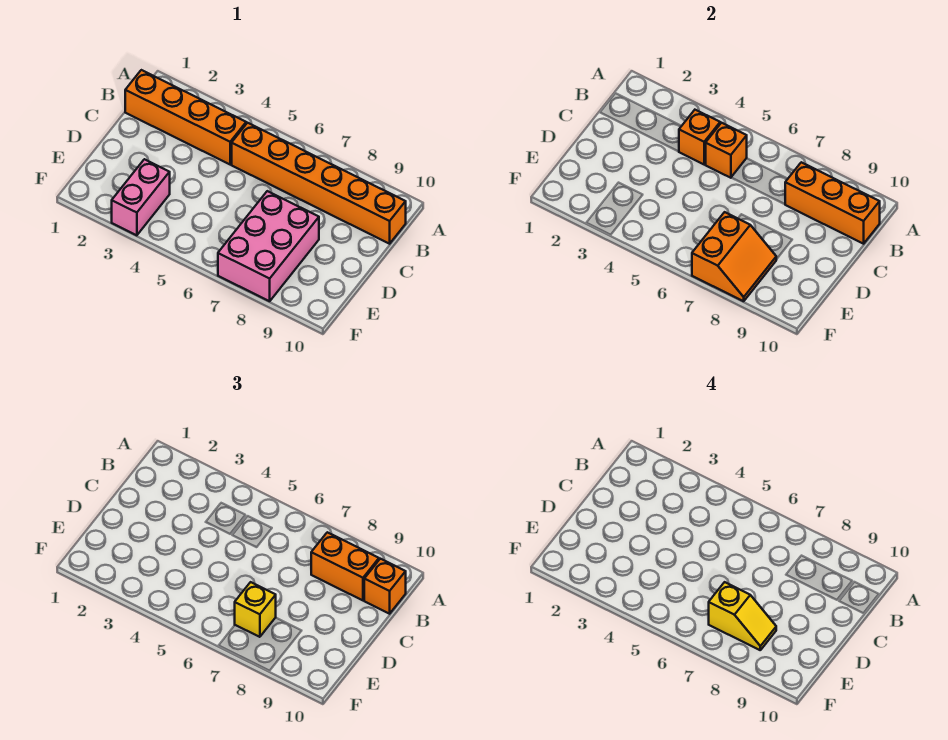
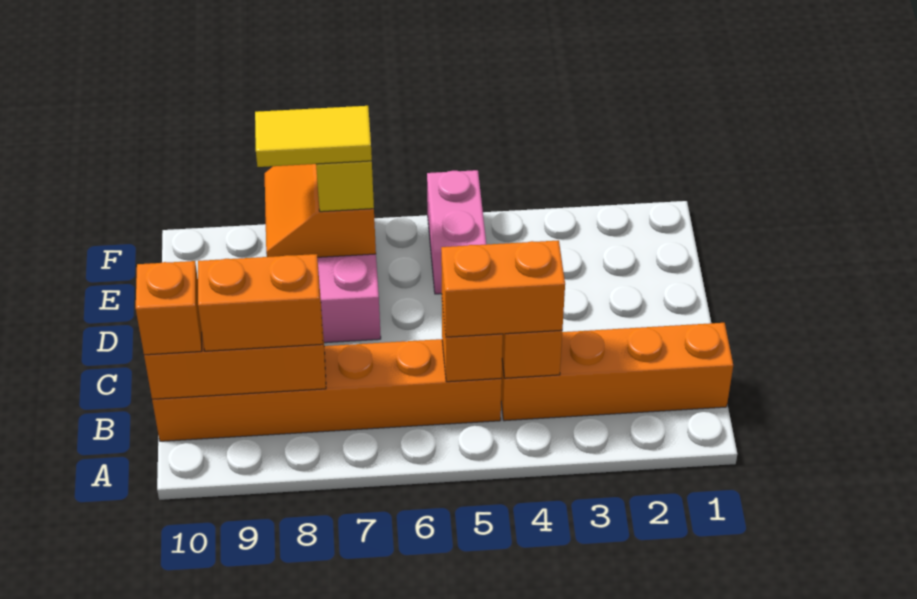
none -> orange brick B4:B5 level 3
pink brick E3:F3 level 1 -> pink brick E5:F5 level 1
yellow slope E7:E8 level 4 top 7 -> yellow tile E7:E8 level 4

